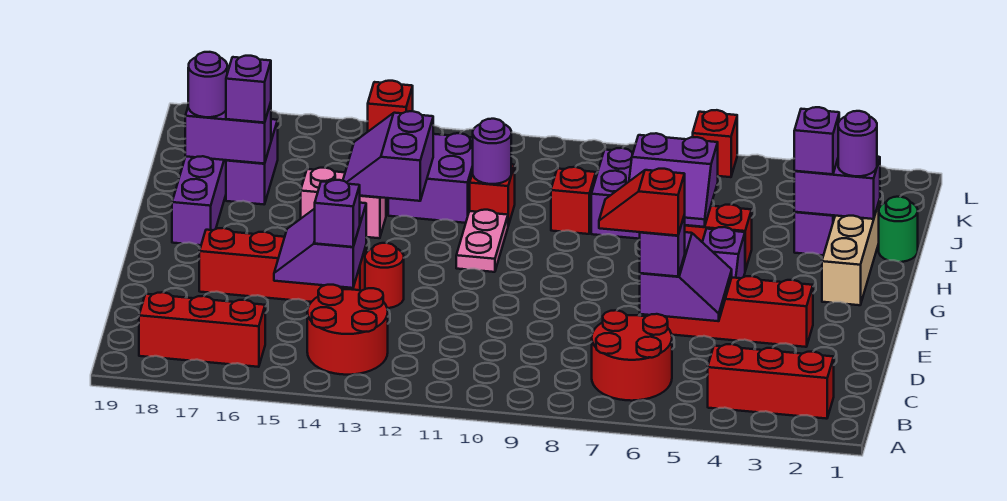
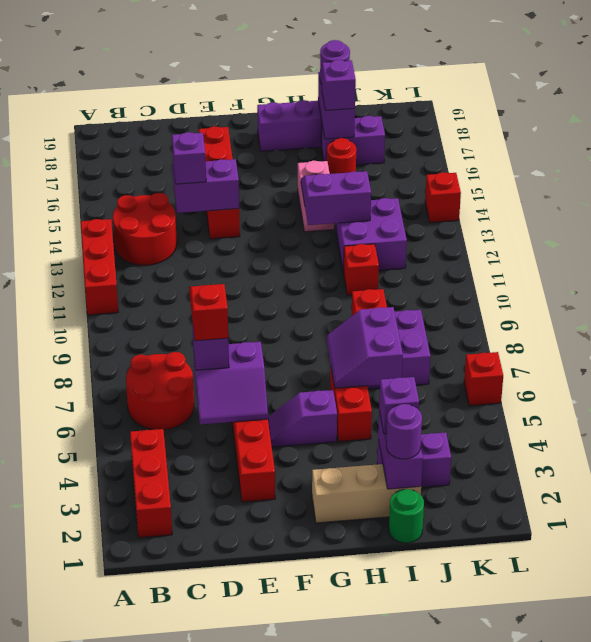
red brick B16:B18 level 1 -> red brick A11:A13 level 1
red round brick E13 level 1 -> red round brick I16 level 1
pink plate G11:H11 level 1 -> none
purple round brick I11 level 2 -> none

